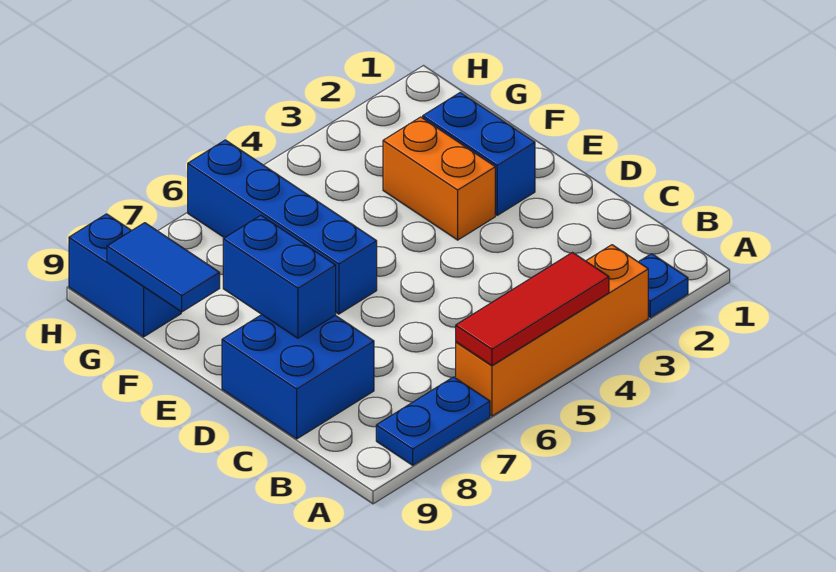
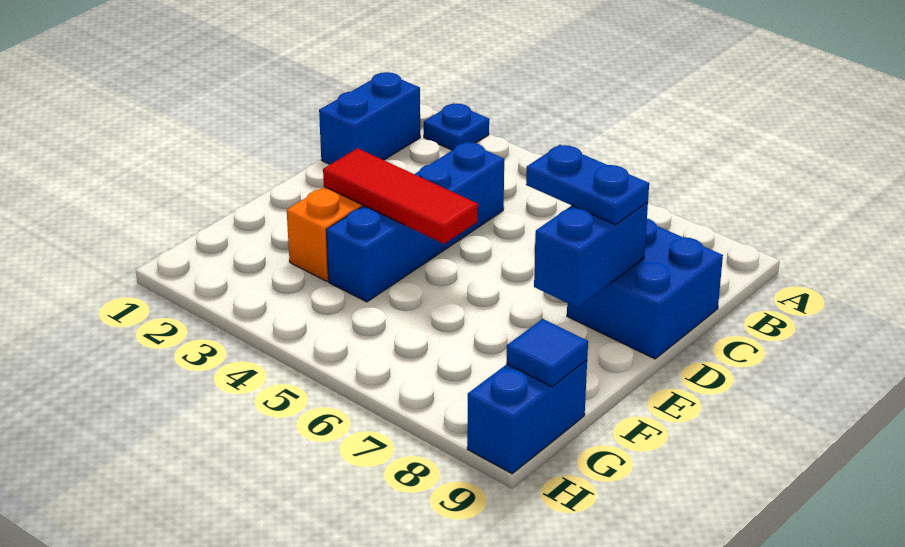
orange brick A3:A6 level 1 -> none
red tile A4:A6 level 2 -> red tile E3:E5 level 2
blue plate A7:A8 level 1 -> blue plate D7:D8 level 3
blue brick E2:F2 level 1 -> blue brick B1:C1 level 1
blue brick E6:H6 level 1 -> blue brick C4:F4 level 1
blue tile F9:G9 level 2 -> blue tile G9 level 2

